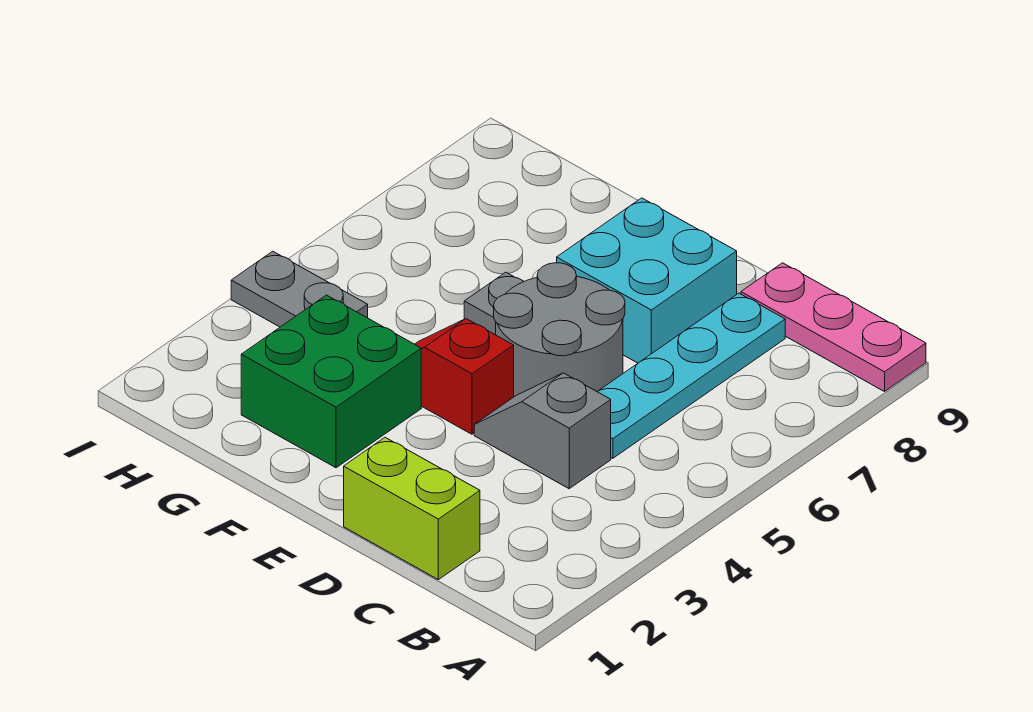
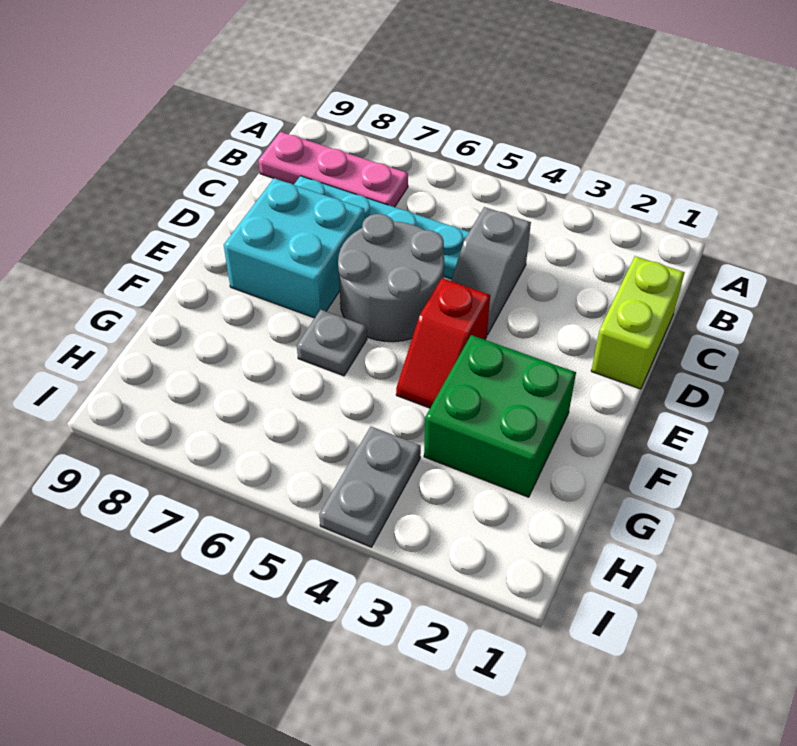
pink plate A9:C9 level 1 -> pink plate B7:B9 level 1

